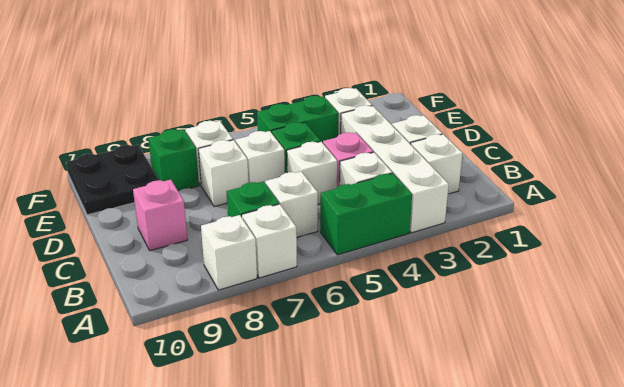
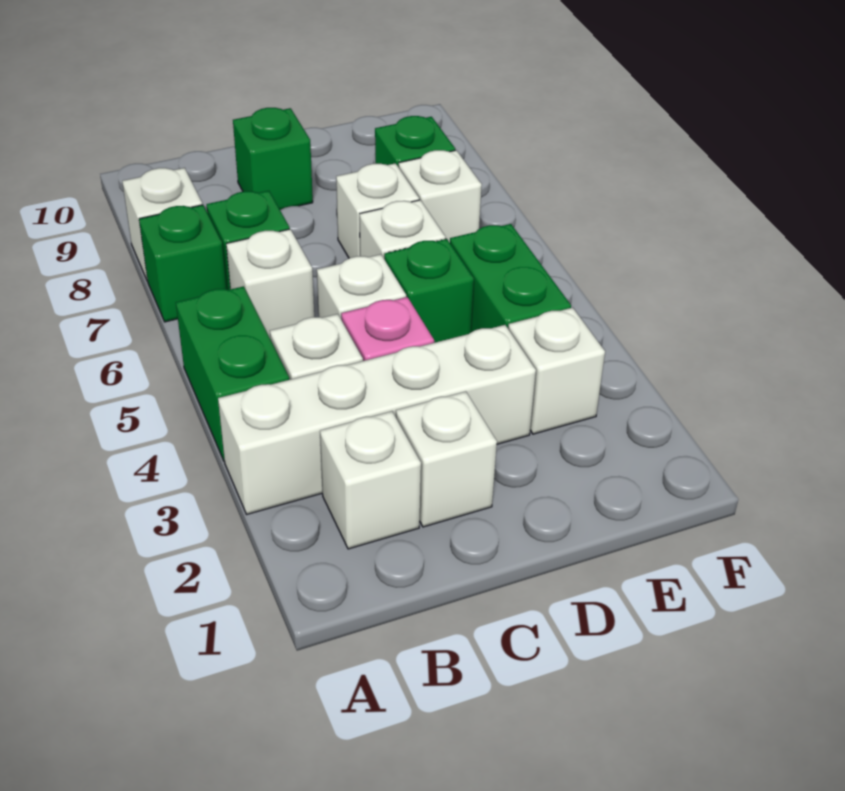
white brick A7 level 1 -> green brick A7 level 1
pink brick C9 level 1 -> green brick C9 level 1
black plate E9:F10 level 1 -> none

